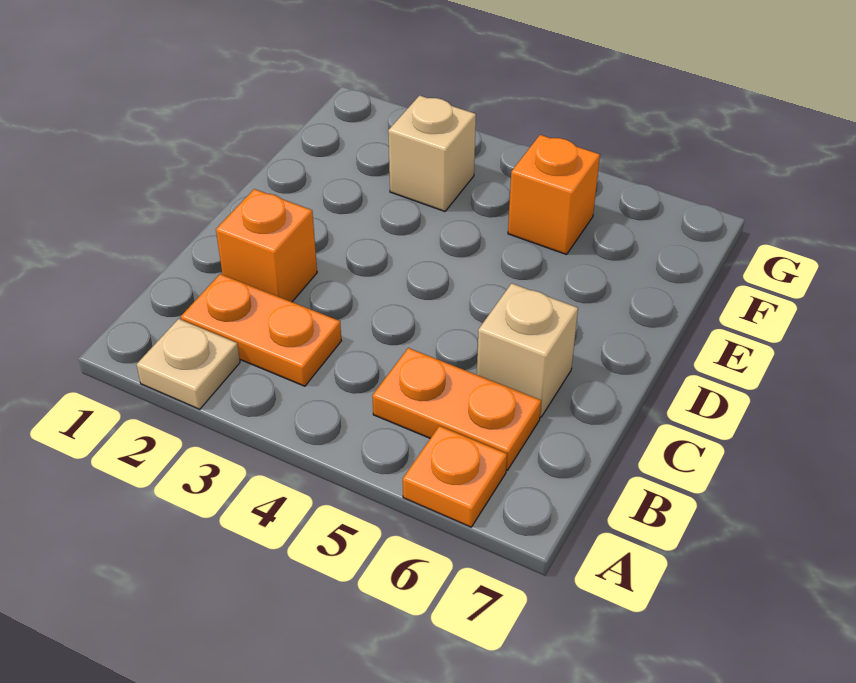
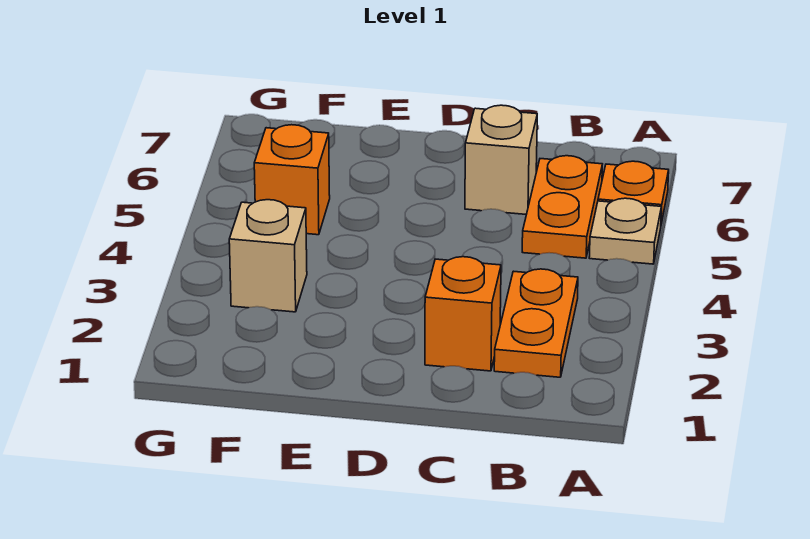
tan plate A2 level 1 -> tan plate A5 level 1

